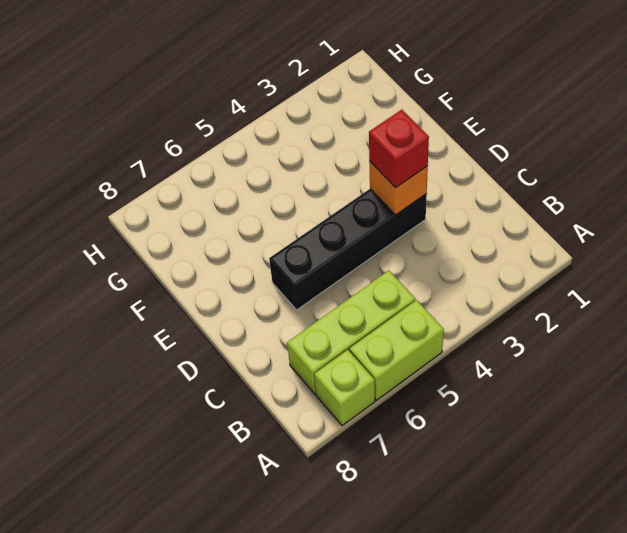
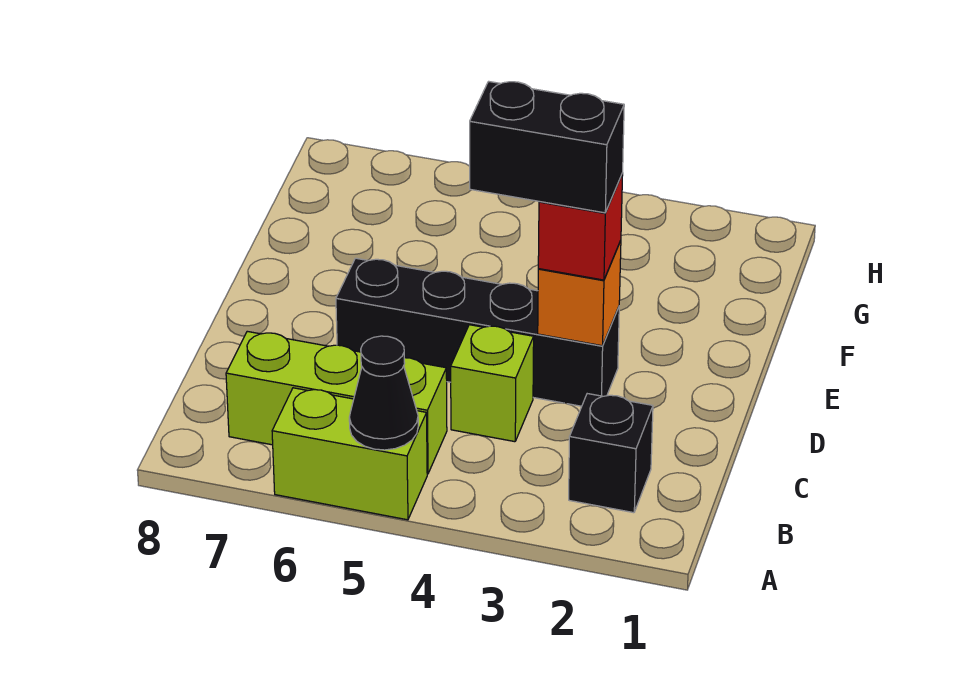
none -> black cone A5 level 2
lime brick A7 level 1 -> lime brick C4 level 1
none -> black brick B2 level 1
none -> black brick D3:D4 level 4

